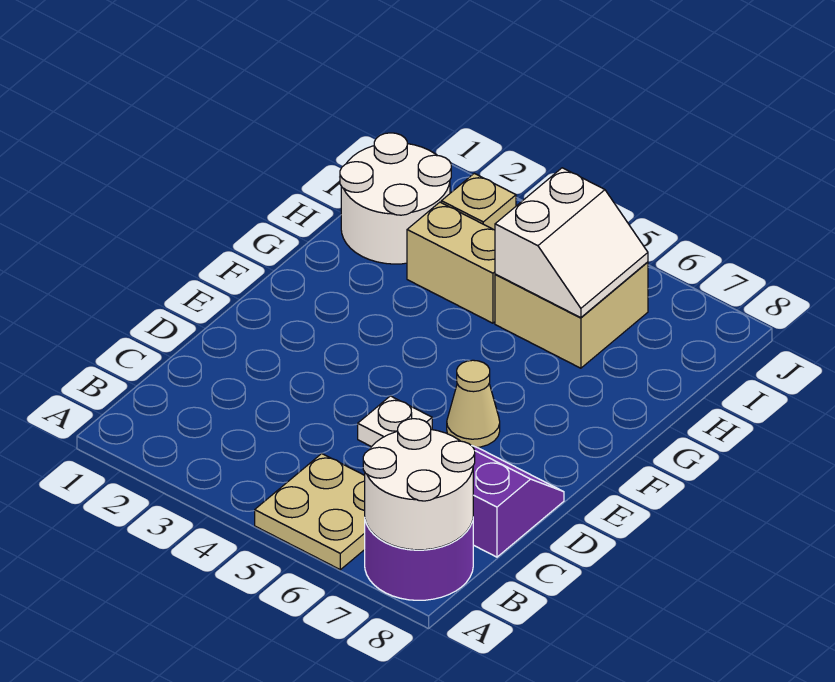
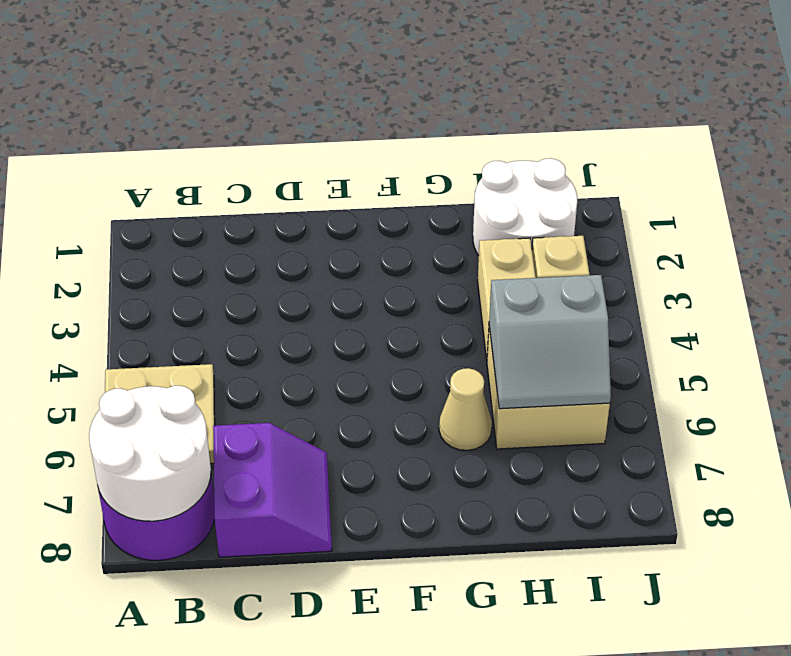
white plate D5 level 1 -> none
tan cone E6 level 1 -> tan cone G6 level 1
white slope H5:I6 level 2 top 5 -> grey slope H5:I6 level 2 top 5

